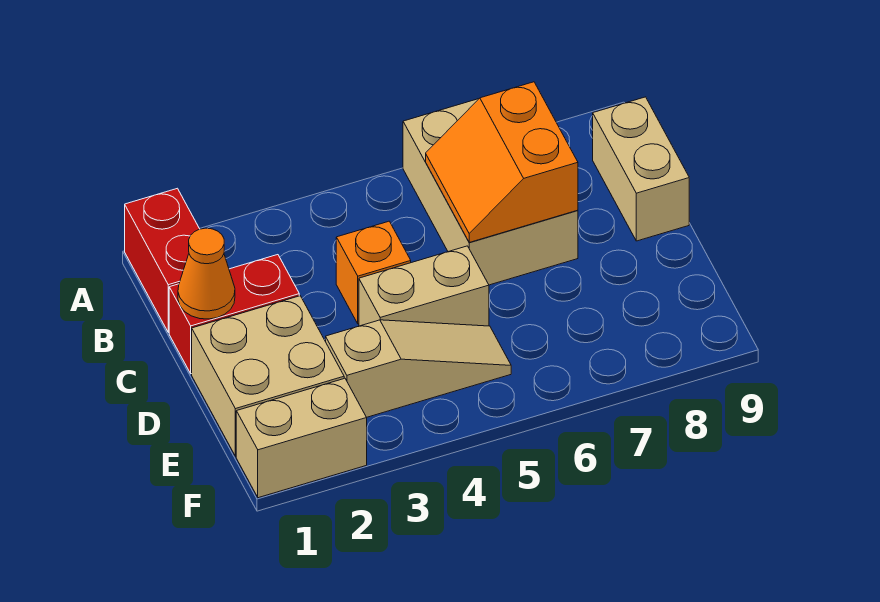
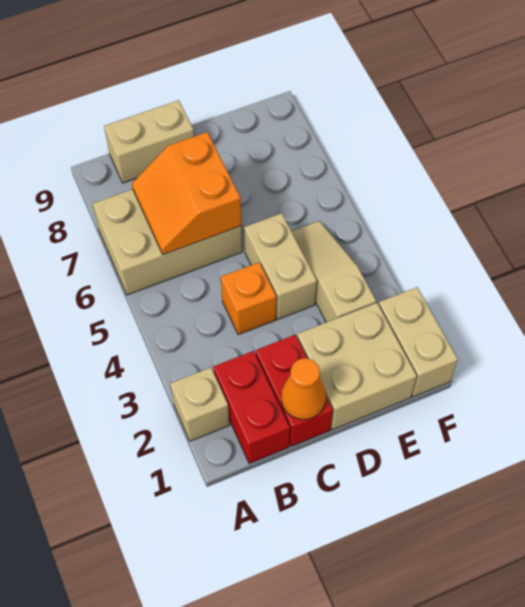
red brick A1:B1 level 1 -> red brick B1:B2 level 1
none -> tan brick A2 level 1
orange slope B6:C7 level 2 top 7 -> orange slope B6:C7 level 2 top C

